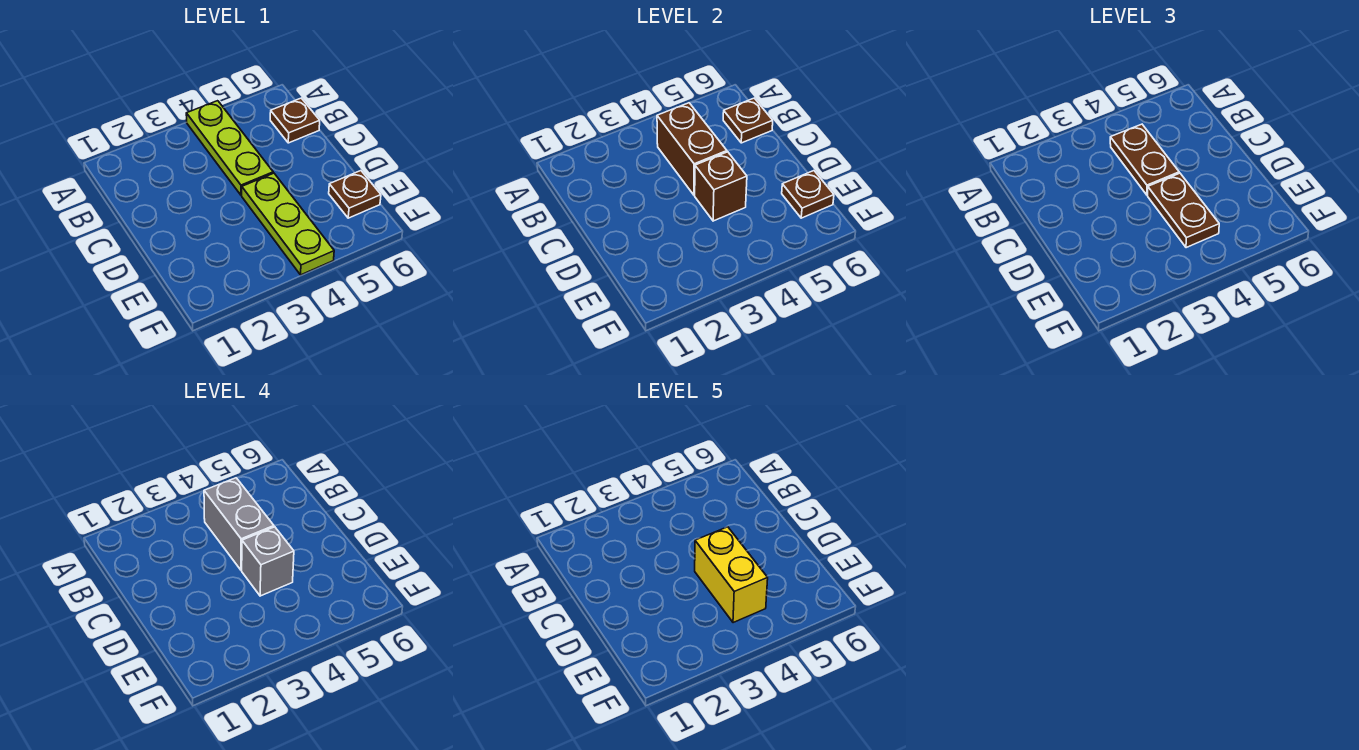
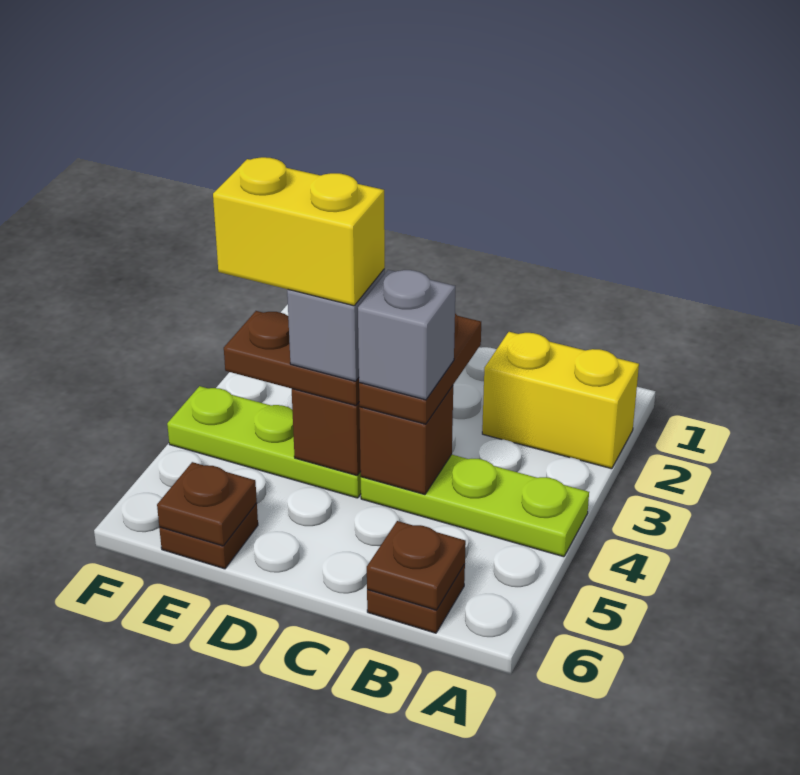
none -> yellow brick A2:B2 level 1
brown brick B4:C4 level 2 -> brown brick C4 level 2
brown plate B4:C4 level 3 -> brown plate C3:C4 level 3
grey brick B4:C4 level 4 -> grey brick C4 level 4

